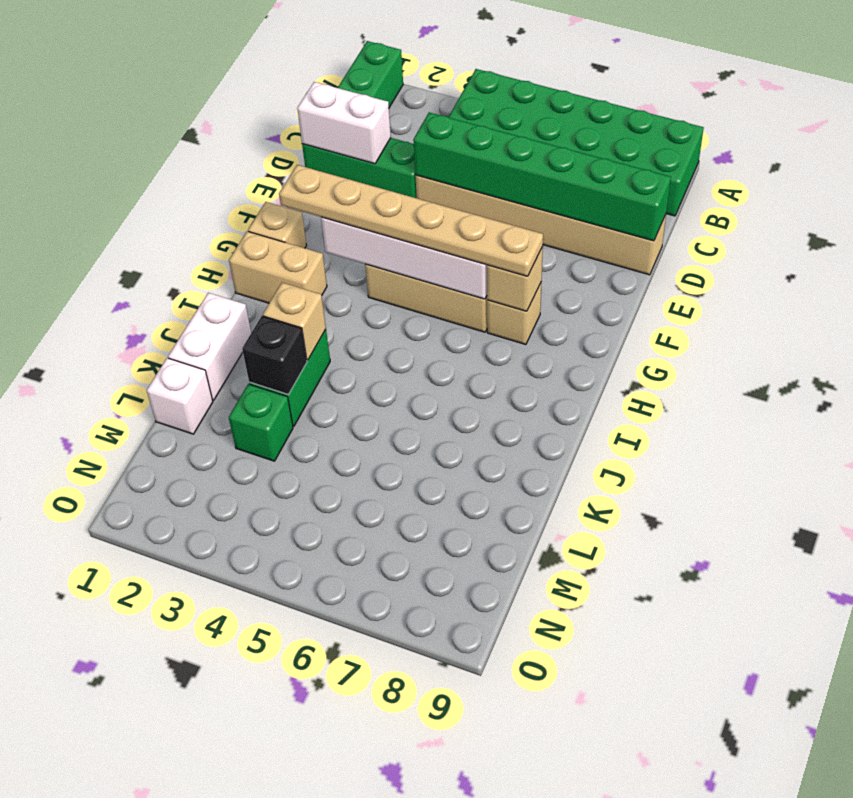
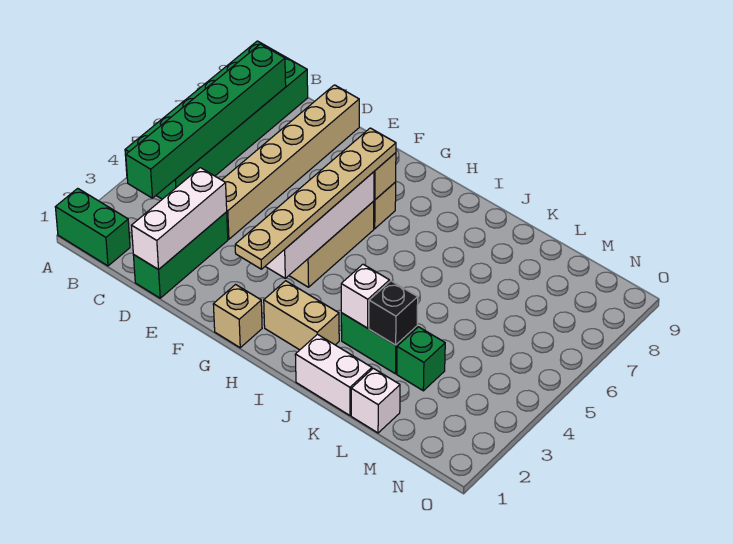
white brick D1:D2 level 2 -> white brick D1:D3 level 2
green brick D4:D9 level 2 -> green brick B3:B8 level 2
tan brick H1:H2 level 1 -> tan brick H2:I2 level 1
tan brick J3 level 2 -> white brick J3 level 2

